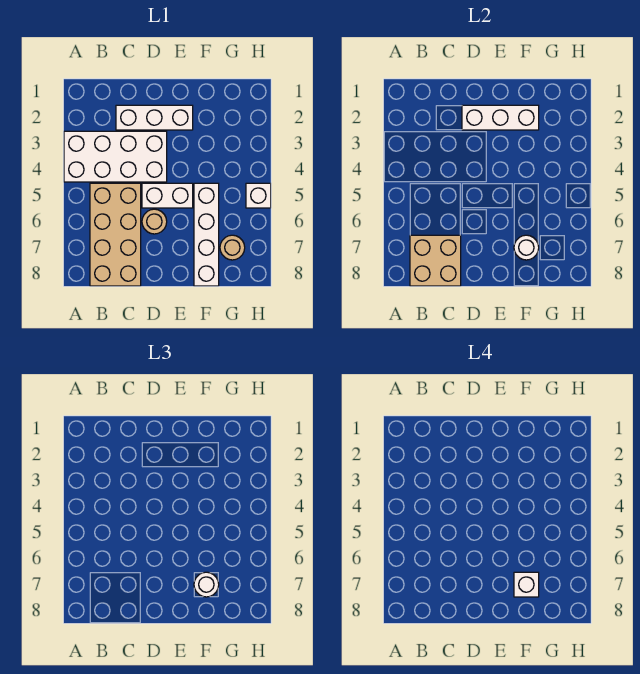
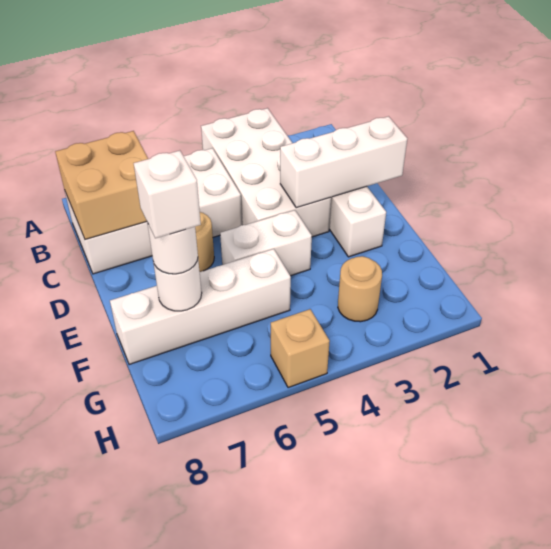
tan brick B5:C8 level 1 -> white brick B5:C8 level 1
white brick D2:F2 level 2 -> white brick D1:D3 level 2
white brick D5:E5 level 1 -> white brick E4:E5 level 1
tan round brick G7 level 1 -> tan round brick G3 level 1
white brick H5 level 1 -> tan brick H5 level 1

